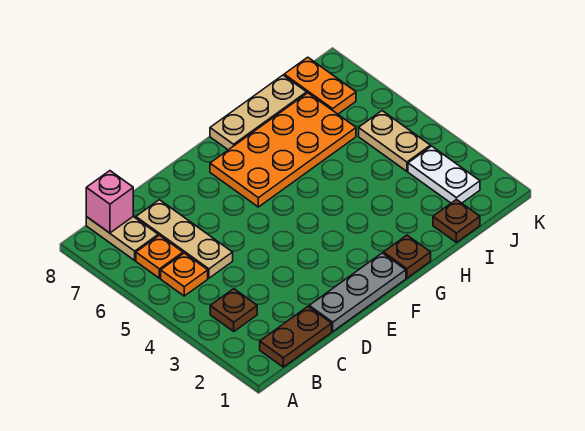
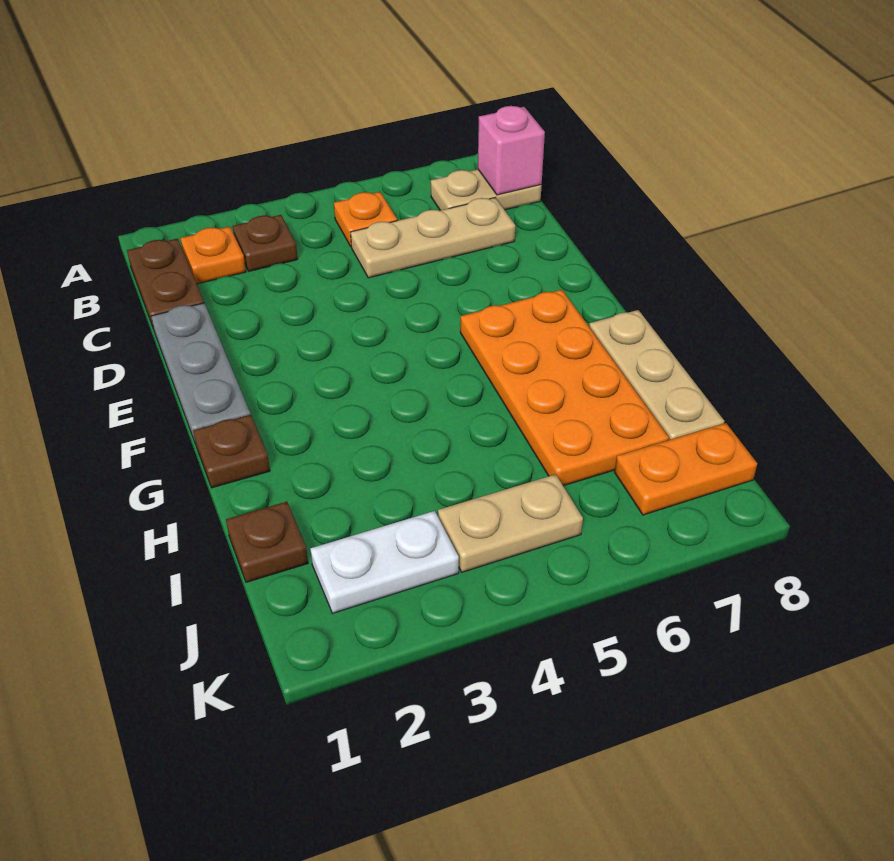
orange plate B6 level 1 -> orange plate B2 level 1

